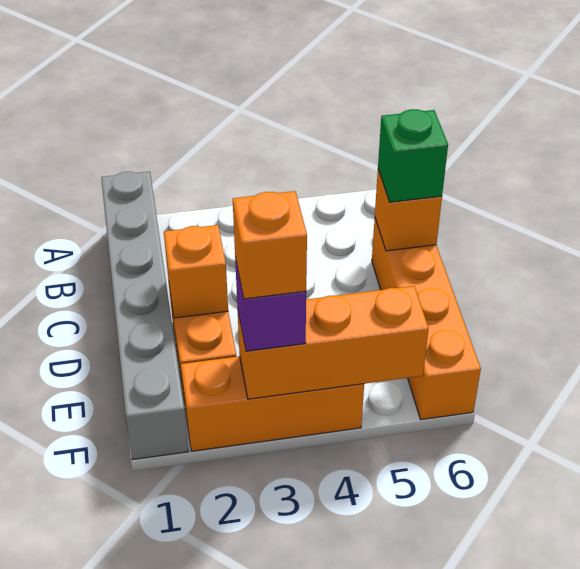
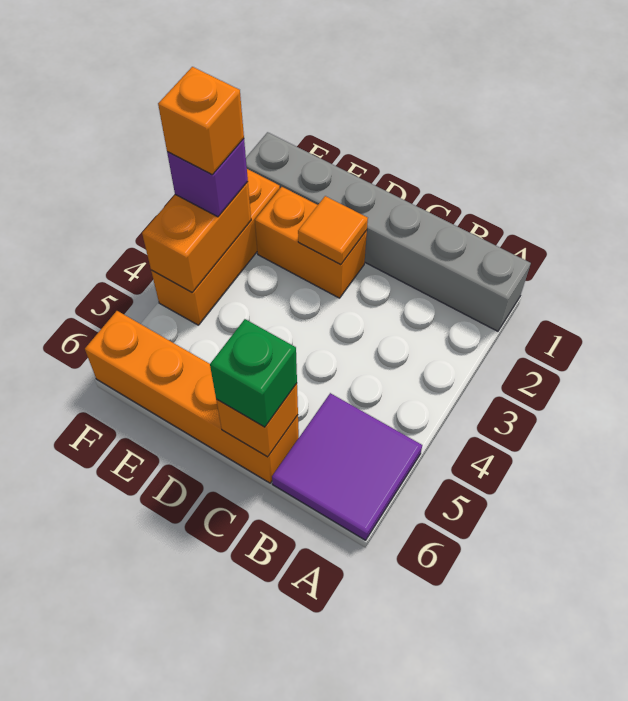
none -> purple tile A5:B6 level 1
orange brick D2 level 2 -> orange tile D2 level 2
orange brick F3:F5 level 2 -> orange brick F3:F4 level 2

